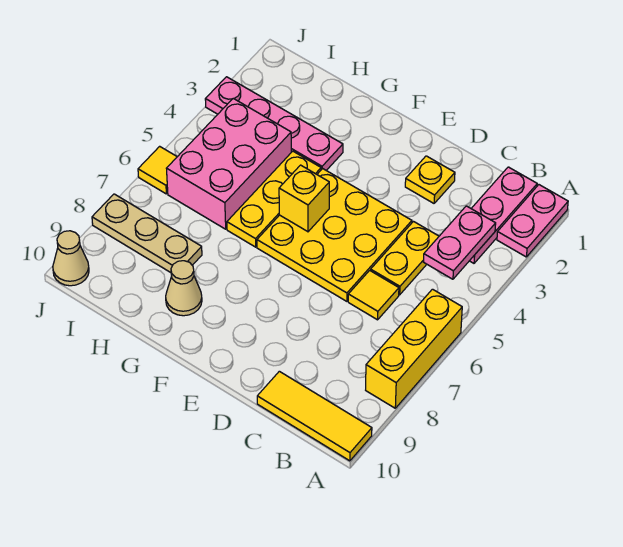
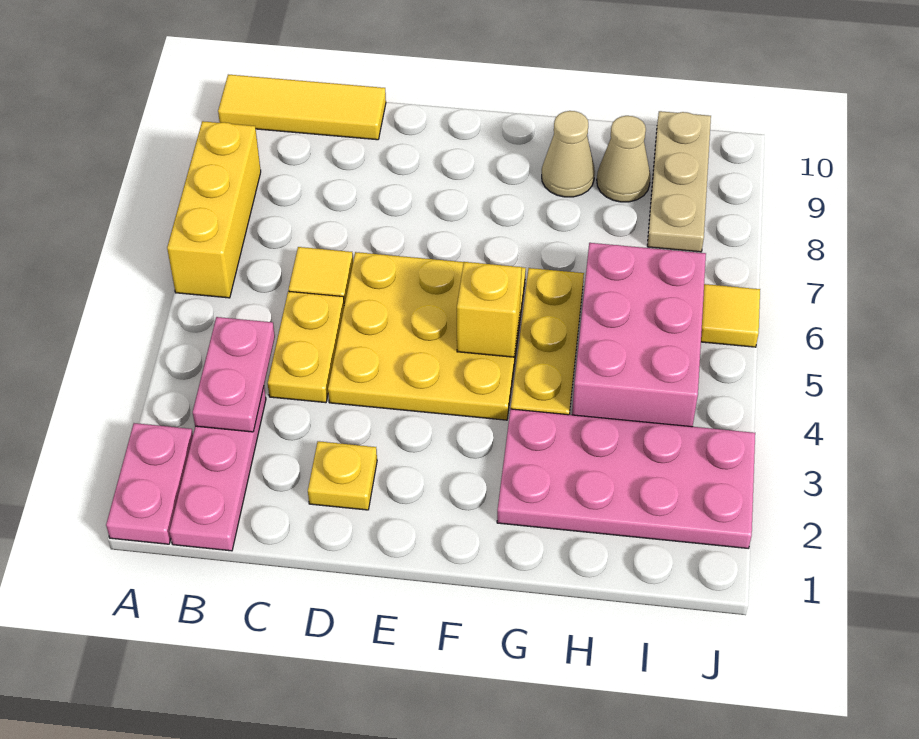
pink plate G3:J3 level 1 -> pink plate G2:J3 level 1
tan plate H8:J8 level 1 -> tan plate I8:I10 level 1
tan cone J10 level 1 -> tan cone H9 level 1

